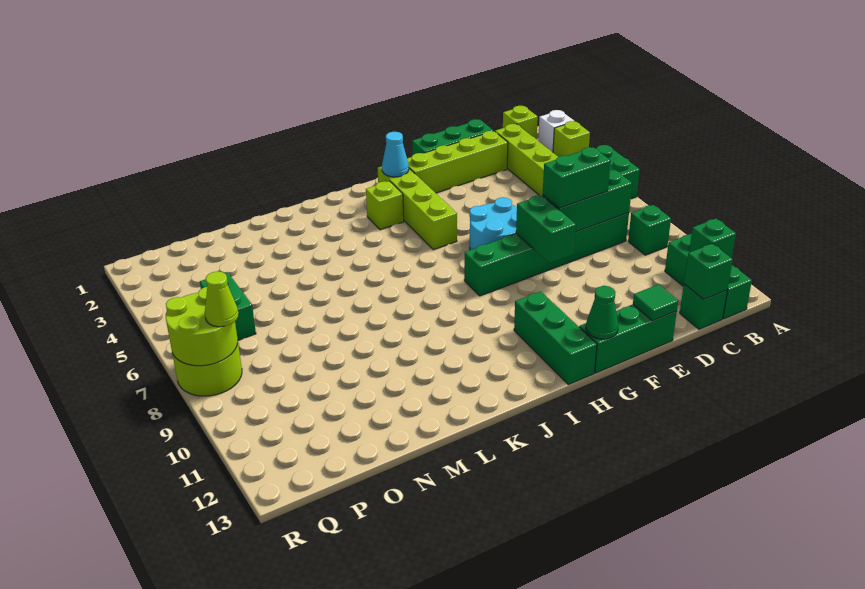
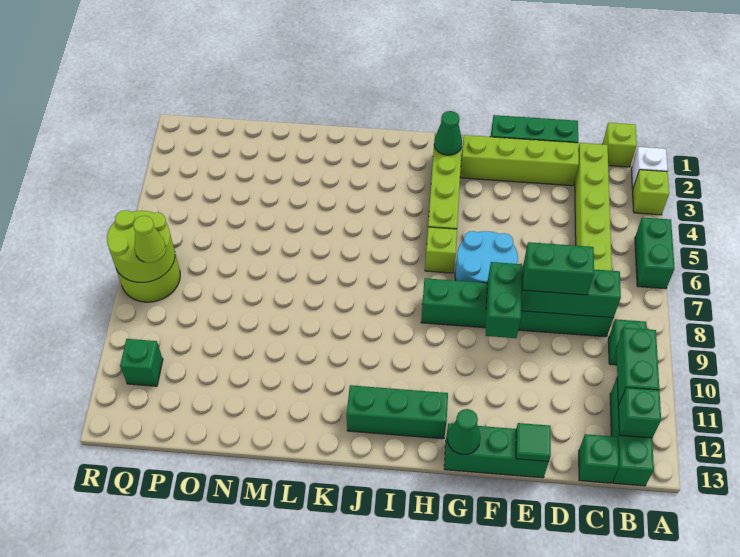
green brick C13 level 2 -> green brick Q11 level 1
cyan cone H2 level 2 -> green cone H2 level 2
green brick H11:H13 level 1 -> green brick H12:J12 level 1
lime brick I3 level 1 -> lime brick H6 level 1
green brick P5:P6 level 1 -> green brick B10:B11 level 2

